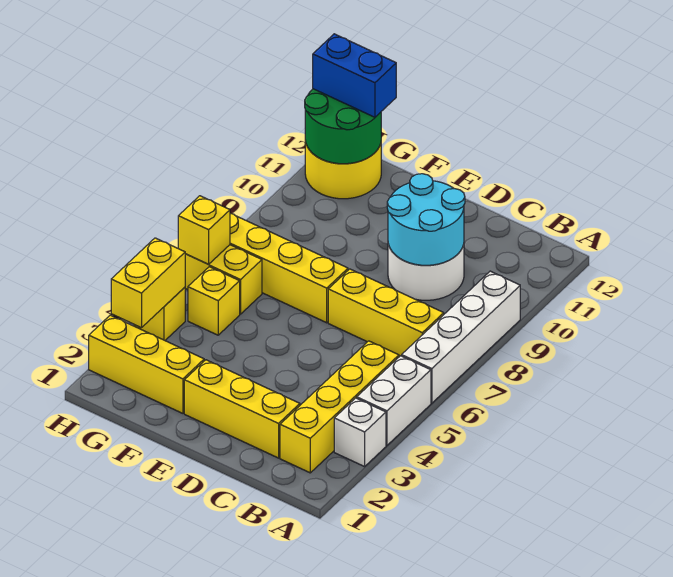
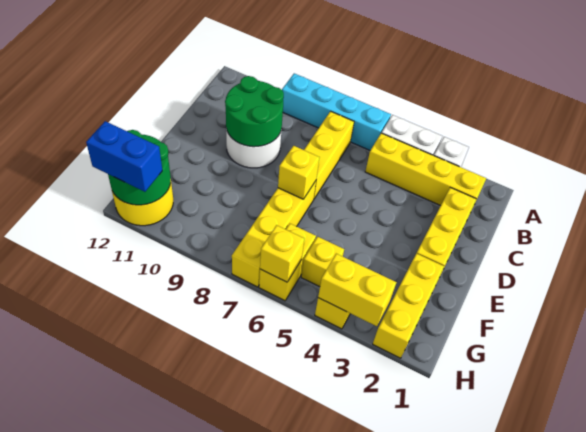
white brick A6:A9 level 1 -> cyan brick A6:A9 level 1
cyan round brick C9:D10 level 2 -> green round brick C9:D10 level 2
none -> yellow brick E7 level 2
blue brick G12:H12 level 3 -> blue brick H11:H12 level 3

